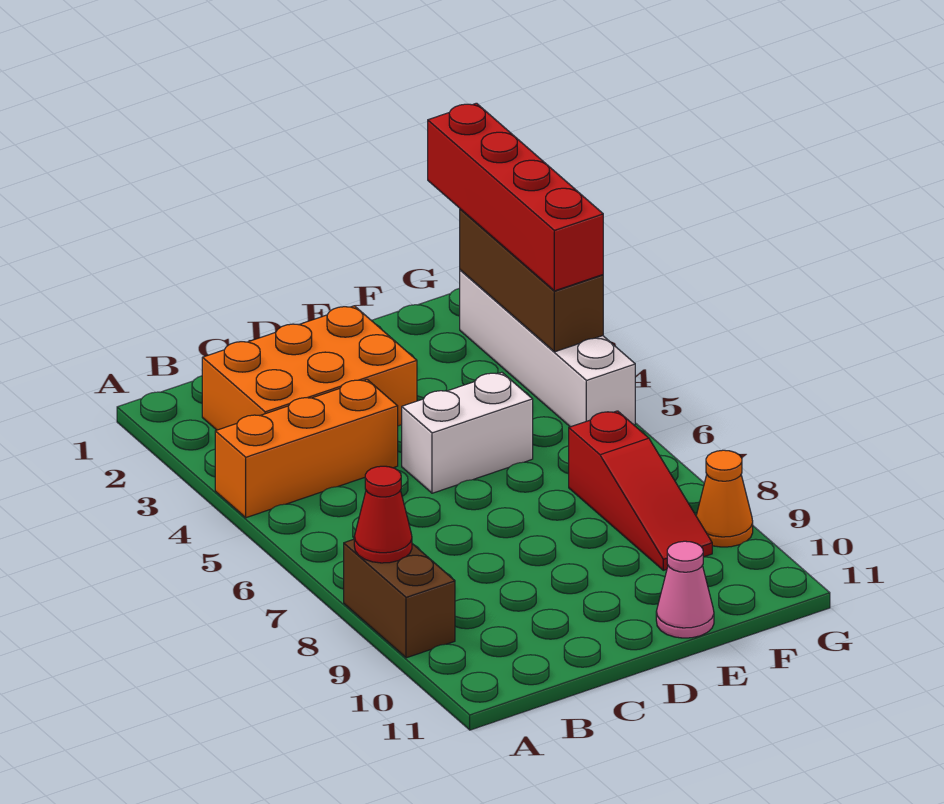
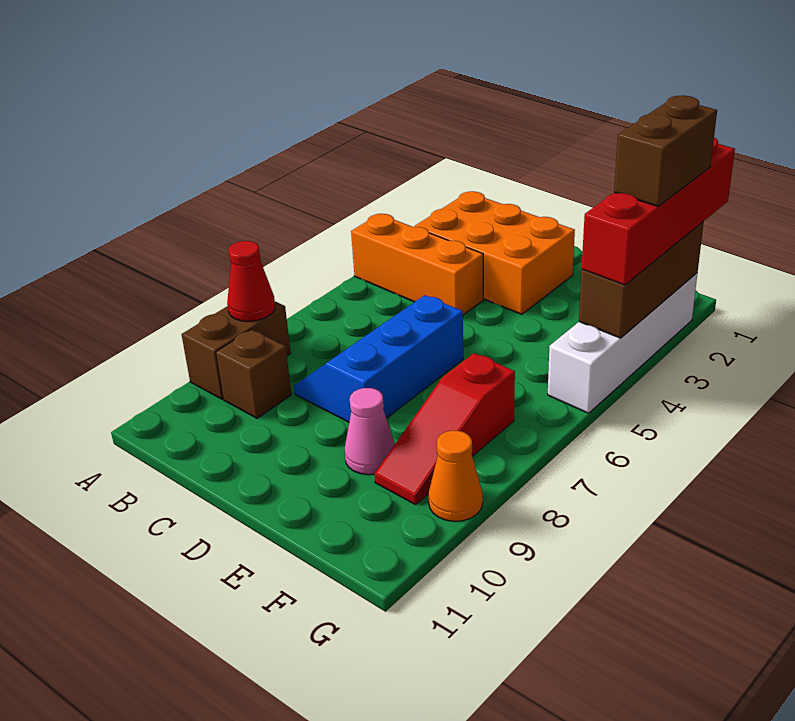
none -> brown brick B9 level 1
none -> blue slope C6:D8 level 1 top D
white brick D5:E5 level 1 -> none
pink cone E11 level 1 -> pink cone E9 level 1
none -> brown brick G2:G3 level 4

